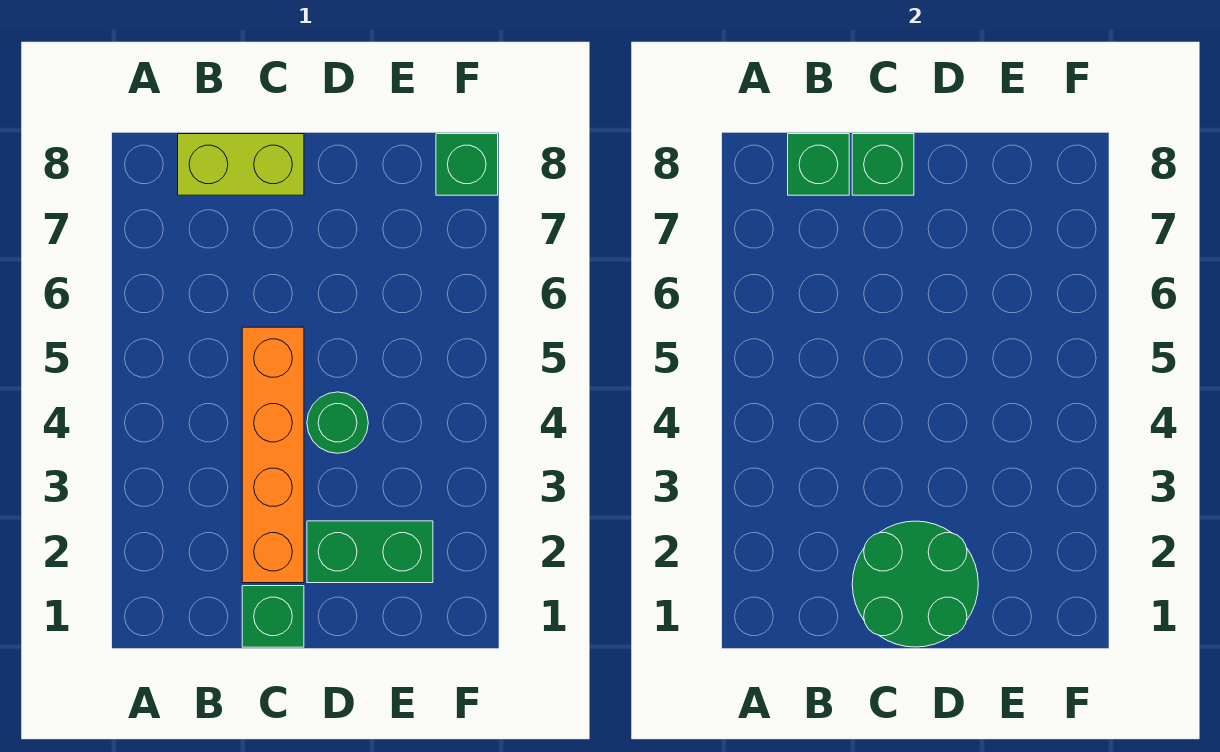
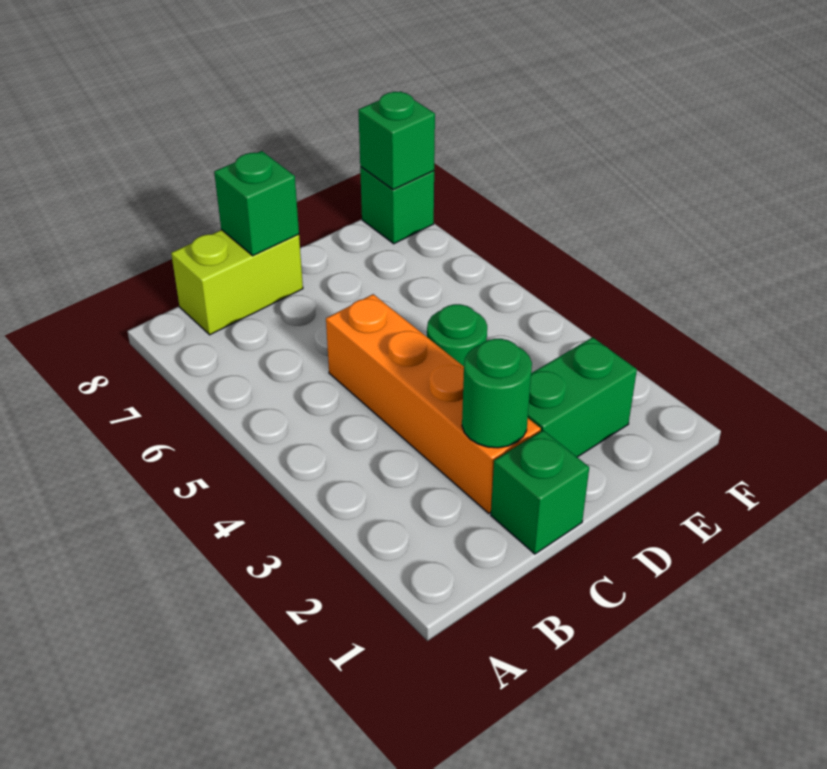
green brick B8 level 2 -> green brick F8 level 2
green round brick C1:D2 level 2 -> green round brick C2 level 2

